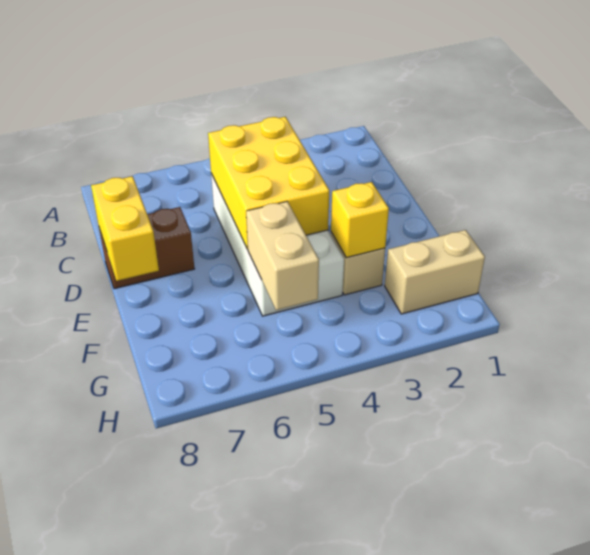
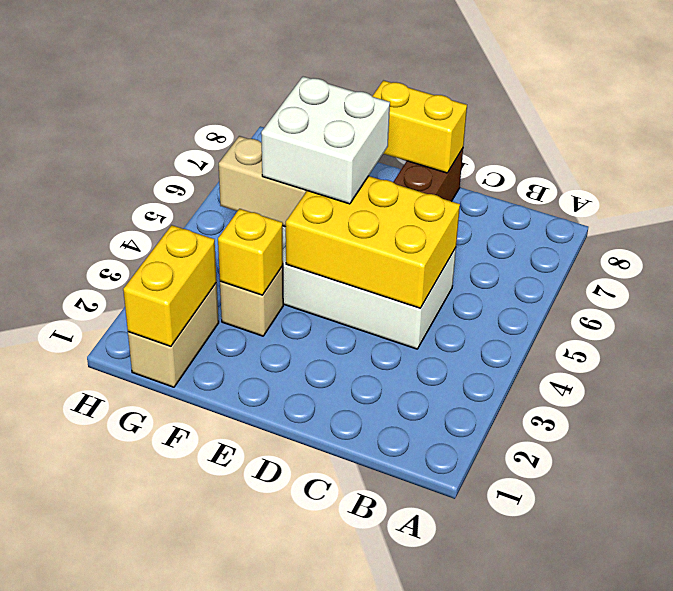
none -> white brick E5:F6 level 3
none -> yellow brick G1:G2 level 2

